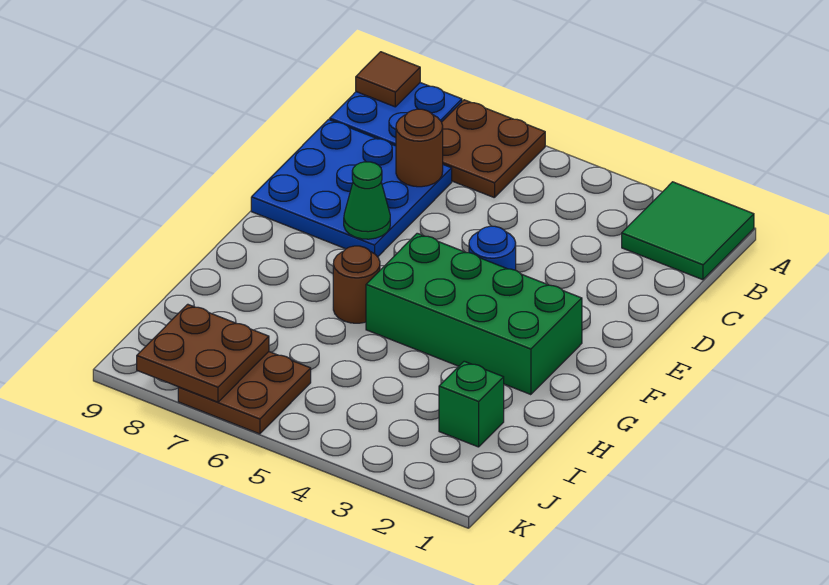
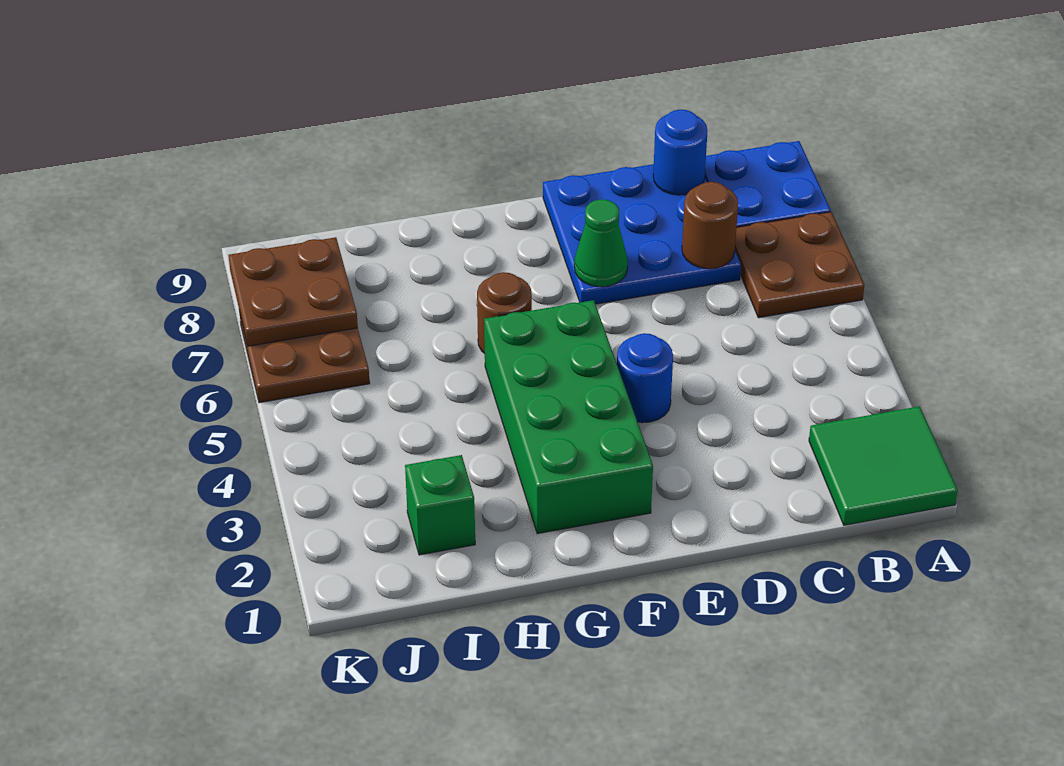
brown tile A9 level 2 -> none
none -> blue round brick C9 level 2

